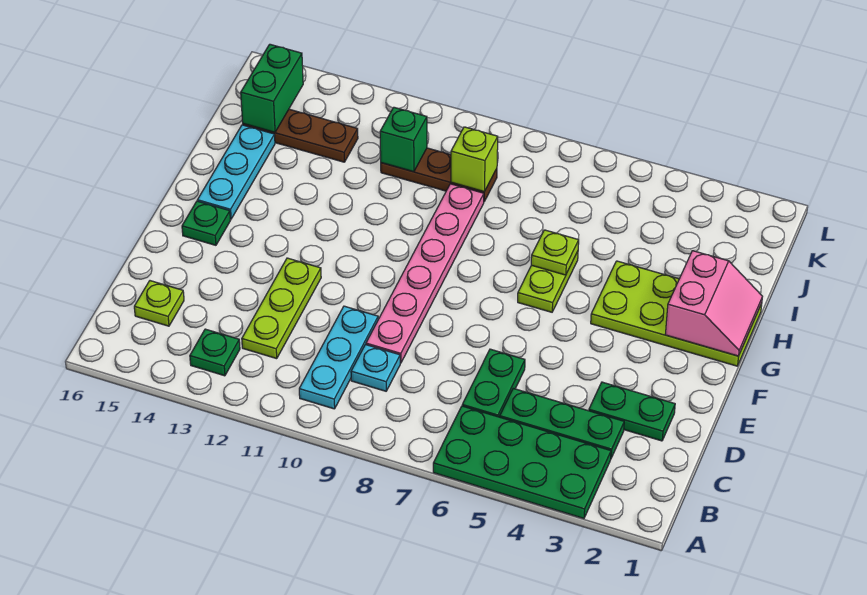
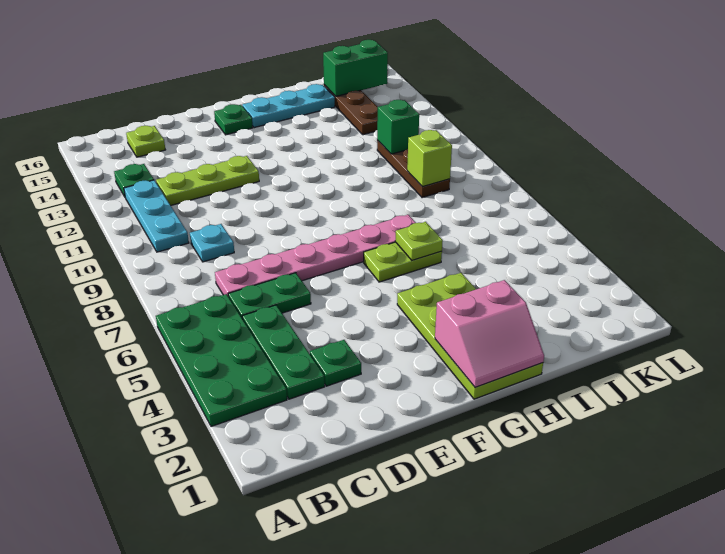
cyan plate B10:D10 level 1 -> cyan plate B10:B12 level 1
green plate D2:D3 level 1 -> green plate D3 level 1
pink plate D9:I9 level 1 -> pink plate C7:H7 level 1

